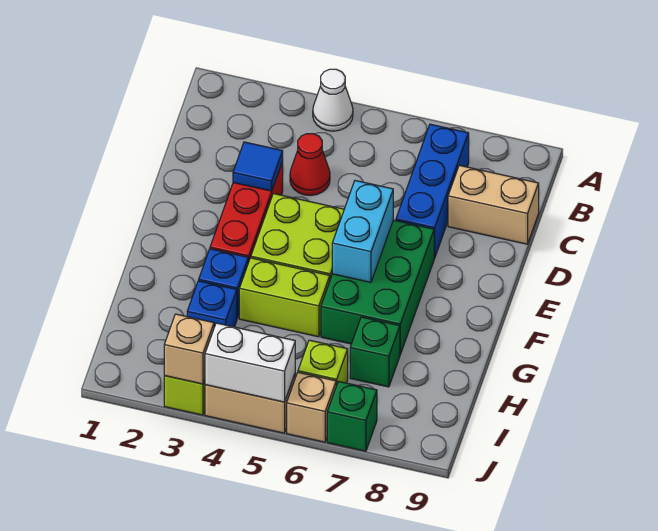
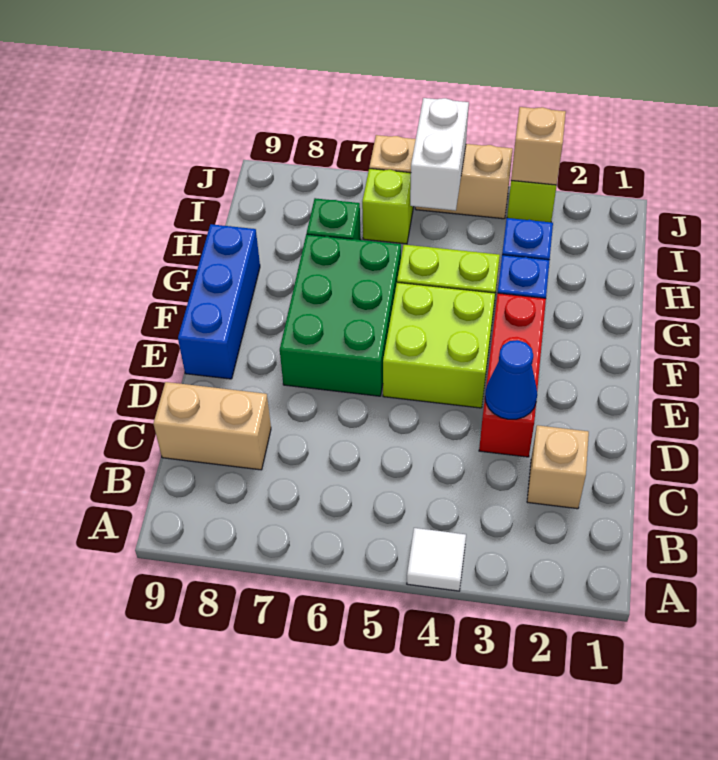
white cone A4 level 1 -> white tile A4 level 1
blue brick B7:D7 level 1 -> blue brick E9:G9 level 1
none -> tan brick C2 level 1
red cone C4 level 1 -> none
blue tile D3 level 2 -> blue cone D3 level 2
cyan brick E6:F6 level 2 -> none
white brick J4:J5 level 2 -> white brick I5:J5 level 2
green brick J7 level 1 -> none

